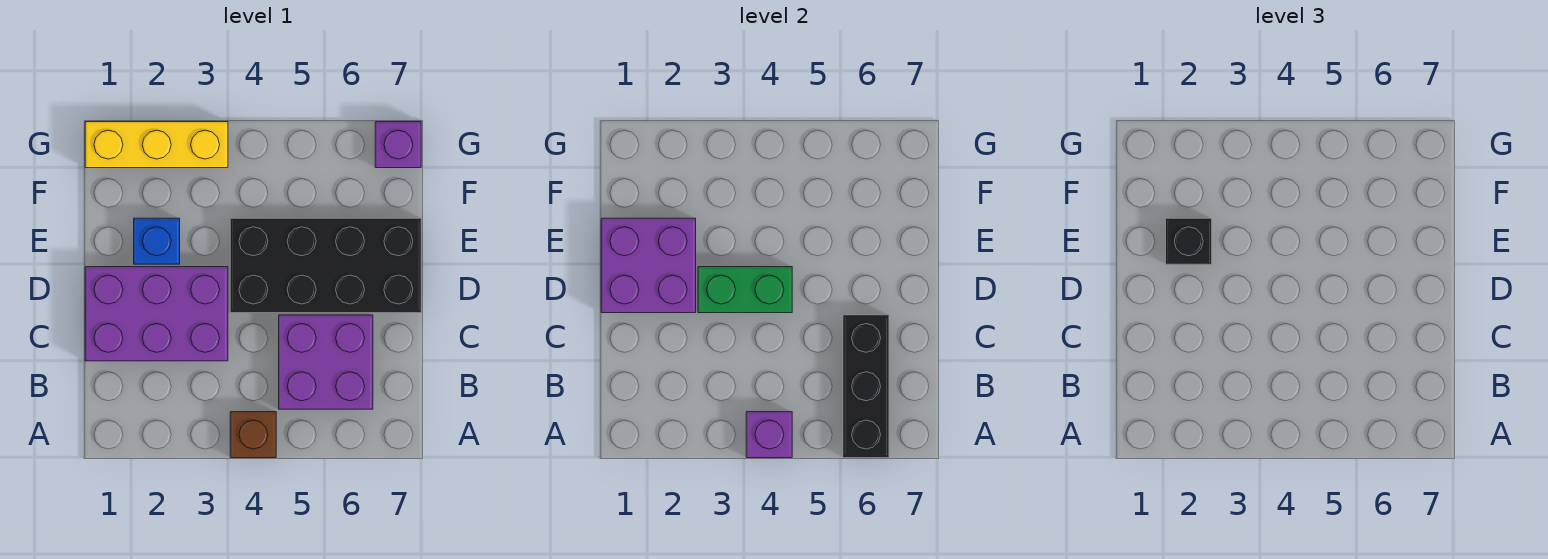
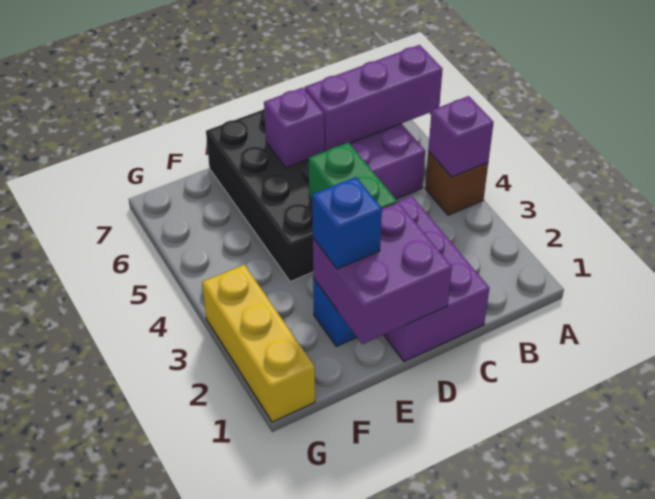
black brick A6:C6 level 2 -> purple brick A6:C6 level 2
black brick E2 level 3 -> blue brick E2 level 3
purple brick G7 level 1 -> purple brick D6 level 2

